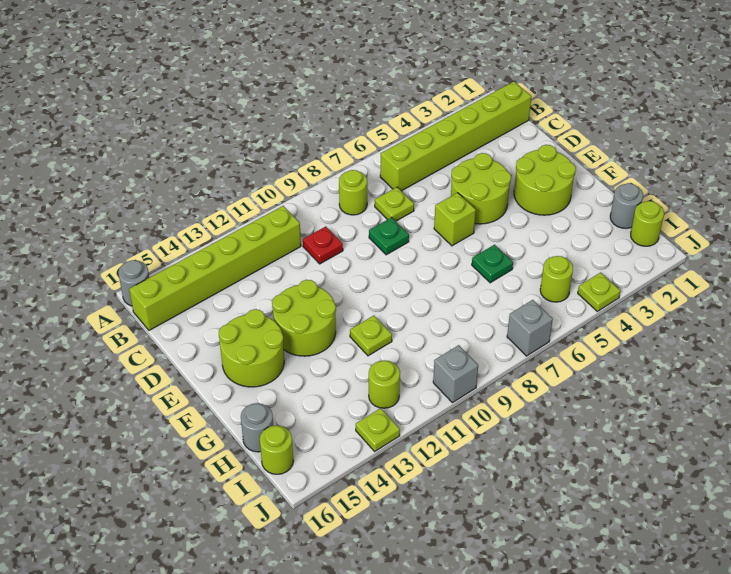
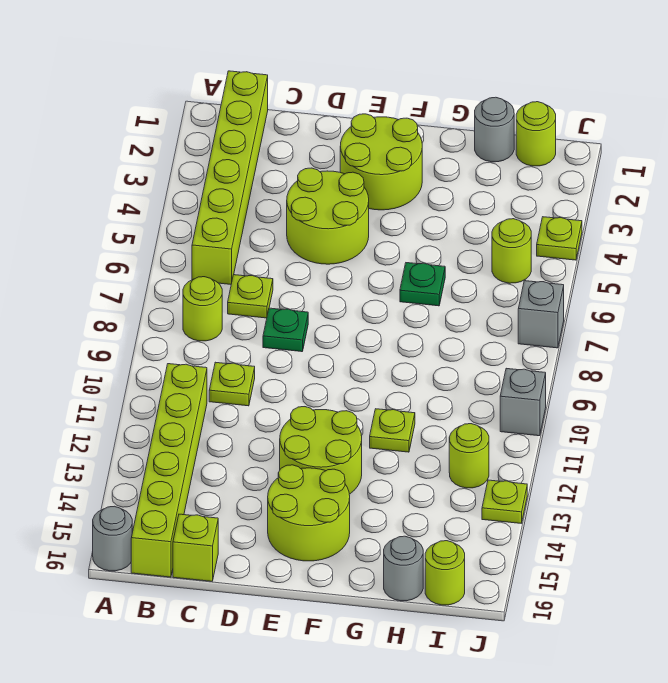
red plate C10 level 1 -> lime plate C10 level 1
lime brick E6 level 1 -> lime brick C16 level 1

